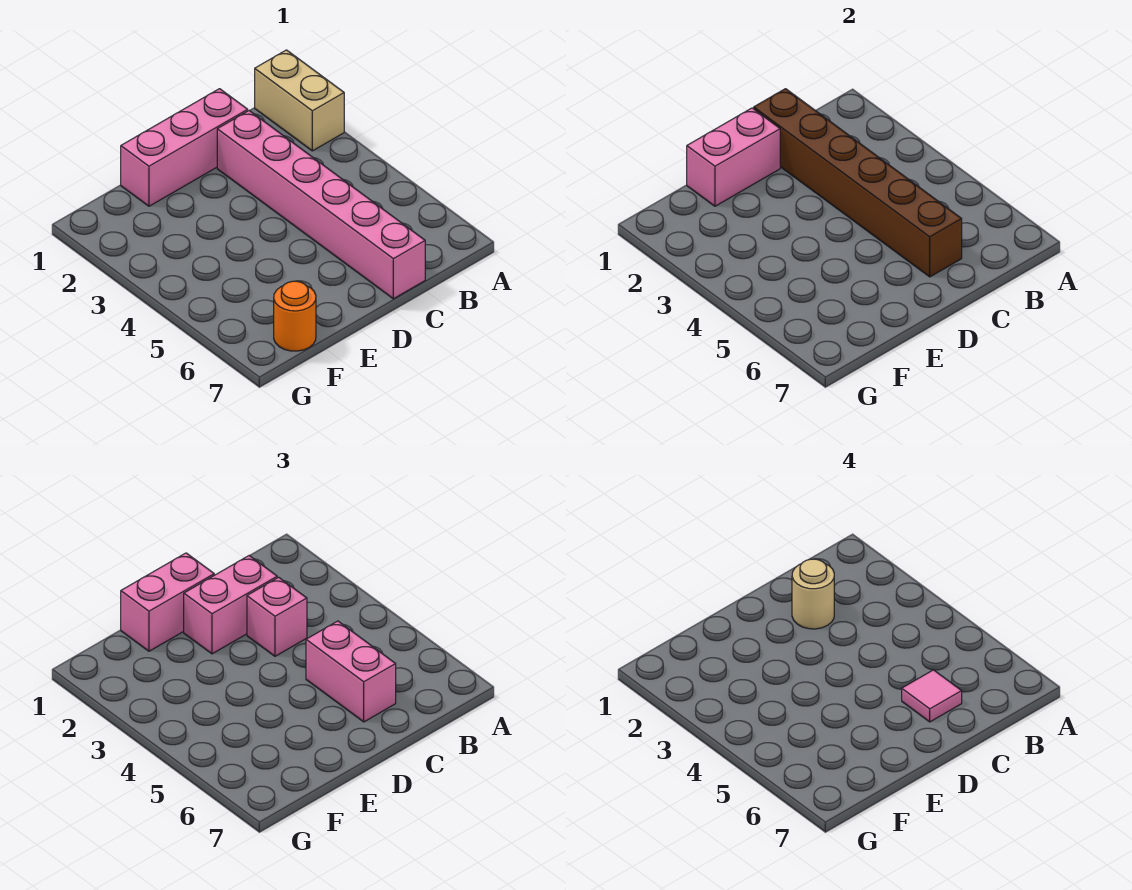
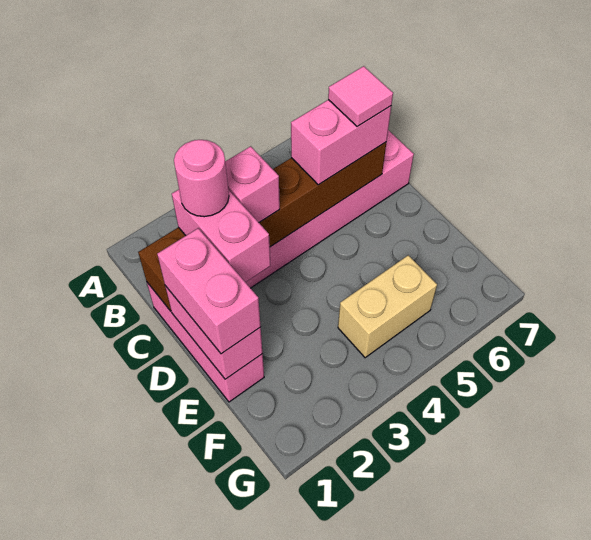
tan brick A1:A2 level 1 -> tan brick F4:F5 level 1
tan round brick C2 level 4 -> pink round brick C2 level 4
orange round brick F7 level 1 -> none

